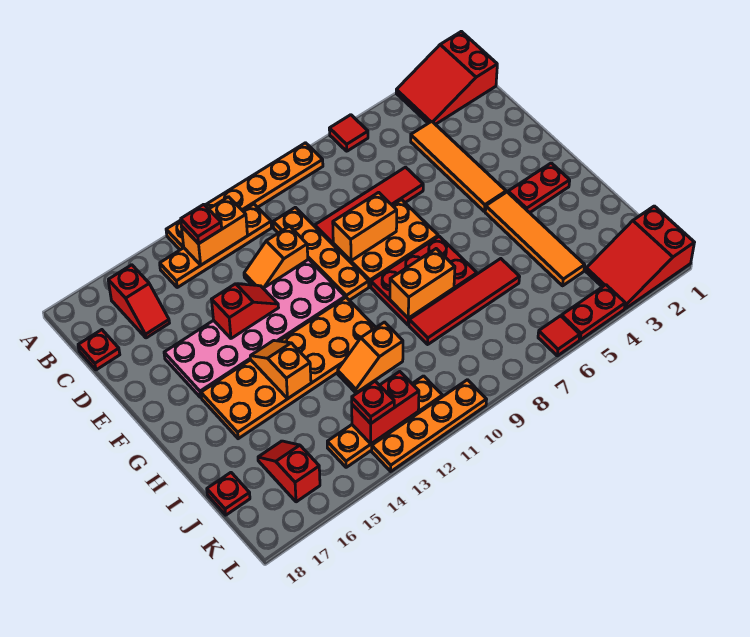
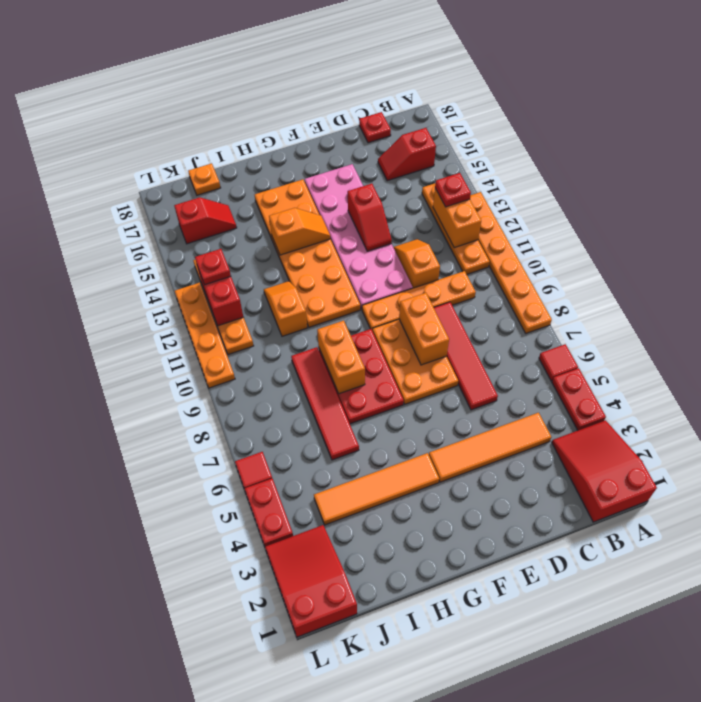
red plate G2:G3 level 1 -> red plate A4:A5 level 1
red plate J18 level 1 -> orange plate J18 level 1

